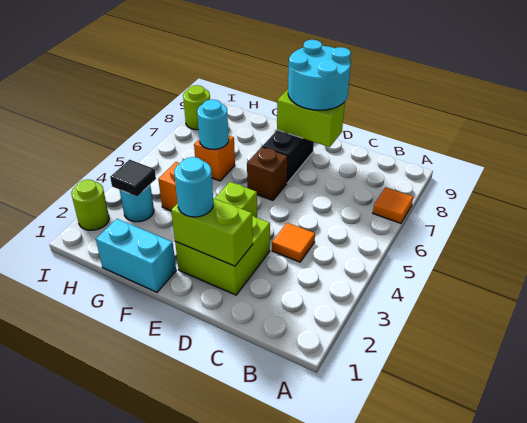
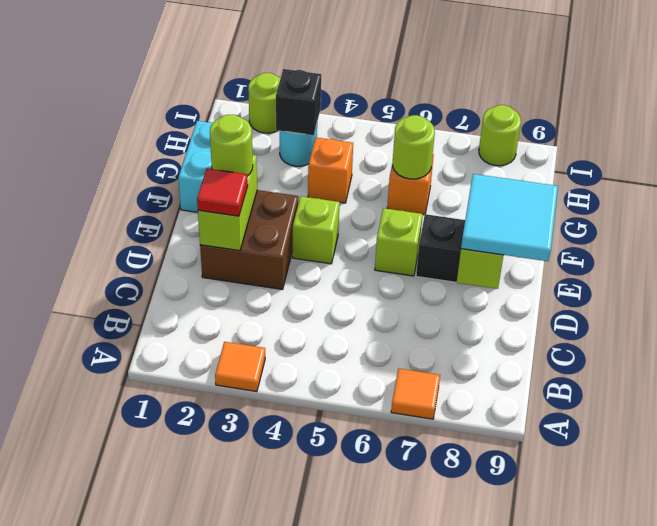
orange tile C4 level 1 -> orange tile A3 level 1
lime brick D2:E3 level 1 -> brown brick D2:E3 level 1
none -> red tile D2 level 3
cyan round brick D8:E9 level 3 -> cyan tile D8:E9 level 3
cyan round brick E2 level 3 -> lime round brick E2 level 3
brown brick E6 level 1 -> lime brick E6 level 1
cyan round brick G6 level 2 -> lime round brick G6 level 2
black tile H3 level 2 -> black brick H3 level 2

